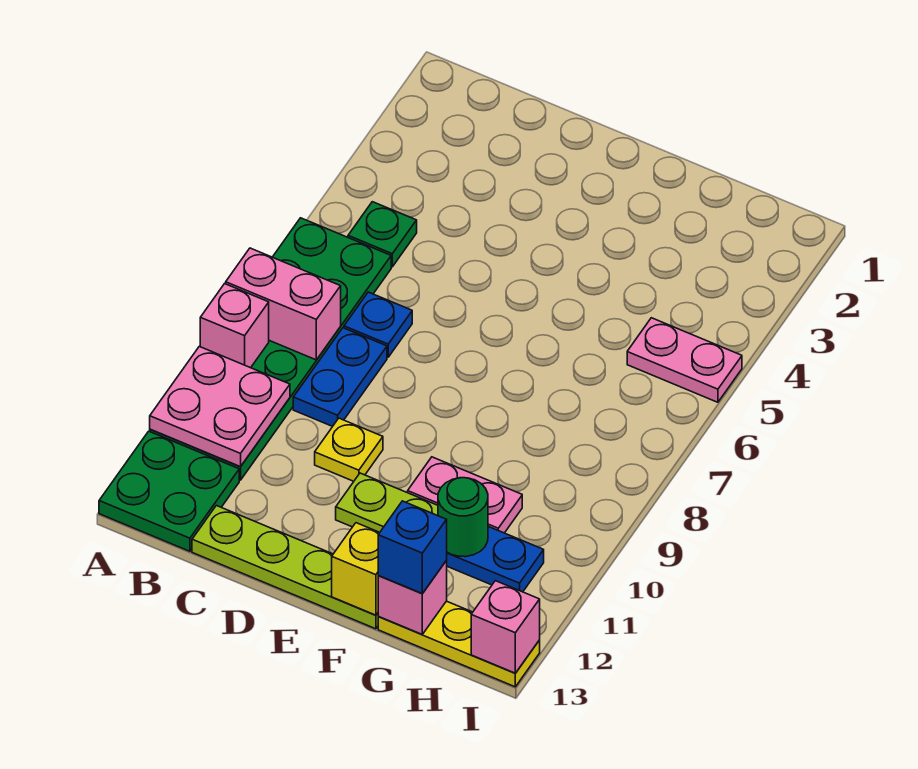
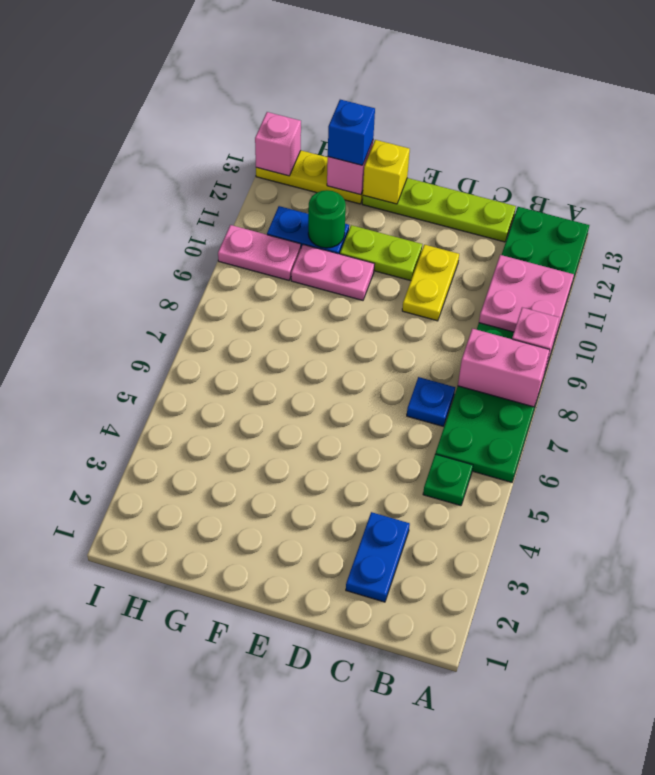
blue plate C8:C9 level 1 -> blue plate C2:C3 level 1
yellow plate D10 level 1 -> yellow plate D10:D11 level 1
pink plate H5:I5 level 1 -> pink plate H10:I10 level 1

